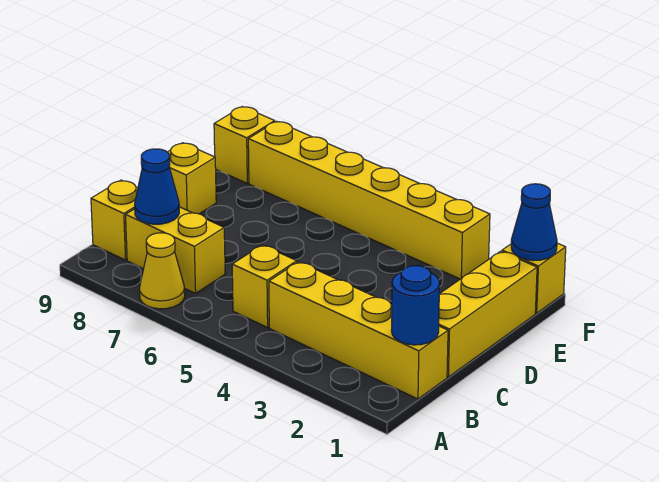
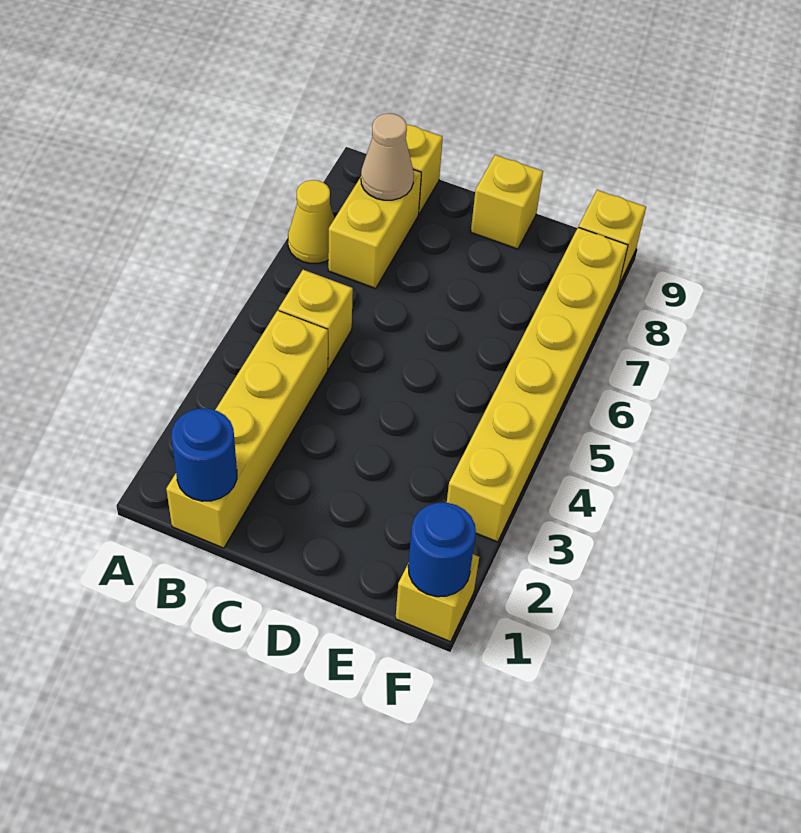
blue cone B8 level 2 -> tan cone B8 level 2
yellow brick C1:E1 level 1 -> none
blue cone F1 level 2 -> blue round brick F1 level 2

